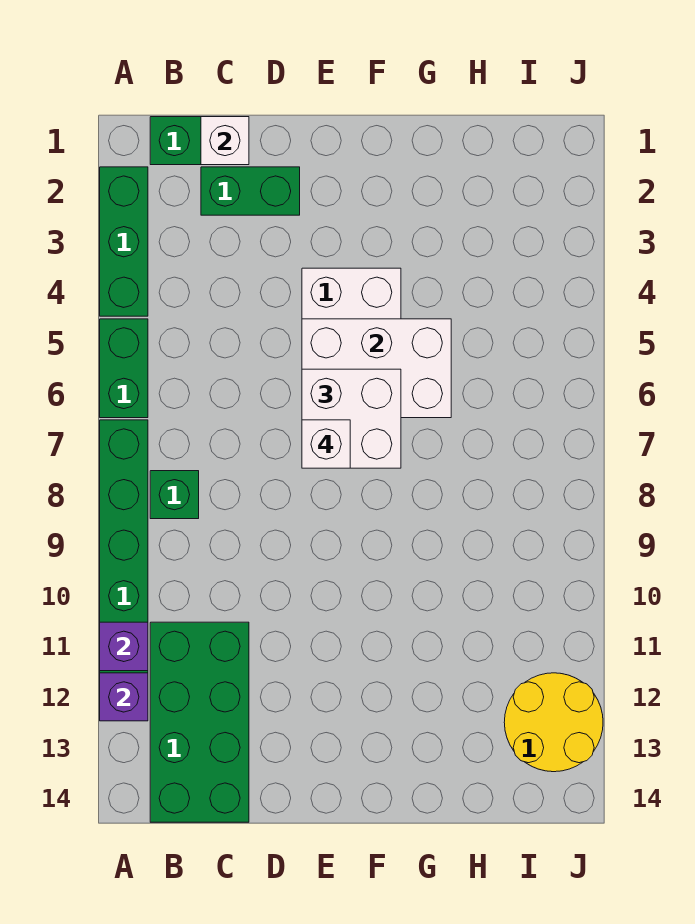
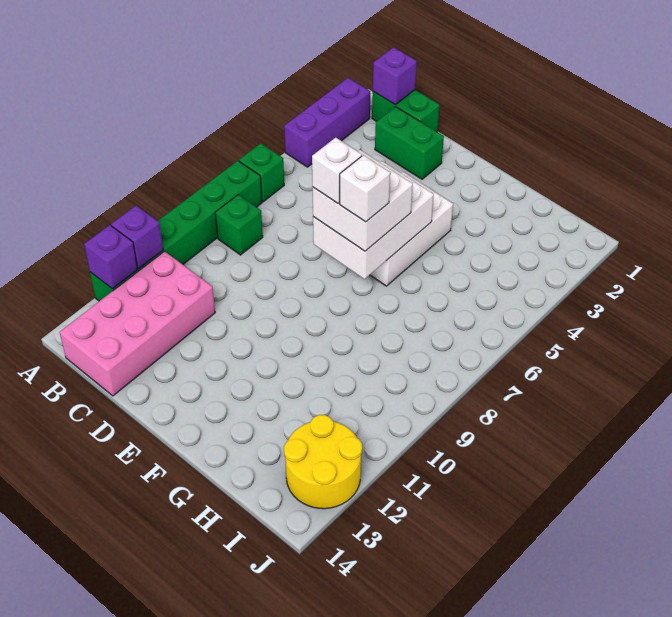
green brick A2:A4 level 1 -> purple brick A2:A4 level 1
green brick A5:A6 level 1 -> green brick A6 level 1
none -> purple brick B1 level 2
green brick B11:C14 level 1 -> pink brick B11:C14 level 1
white brick C1 level 2 -> white brick F7 level 4
white brick E5:G6 level 2 -> white brick E5:F7 level 2

